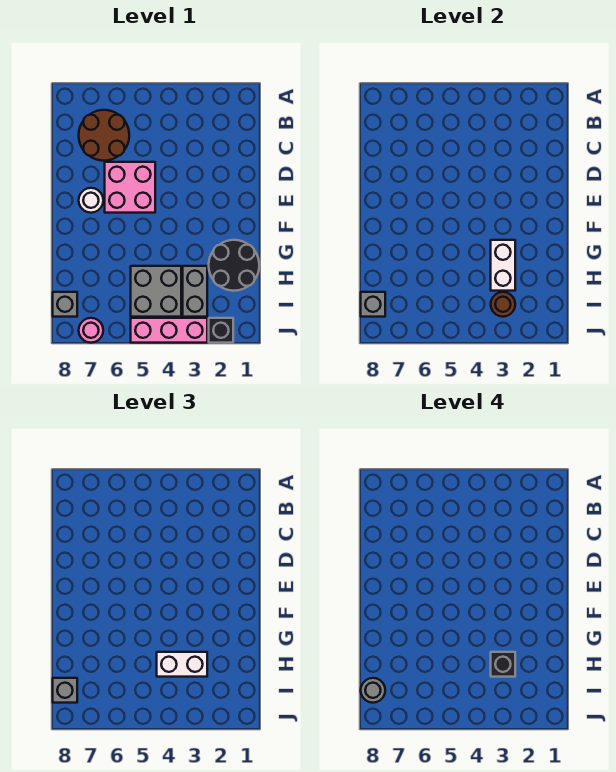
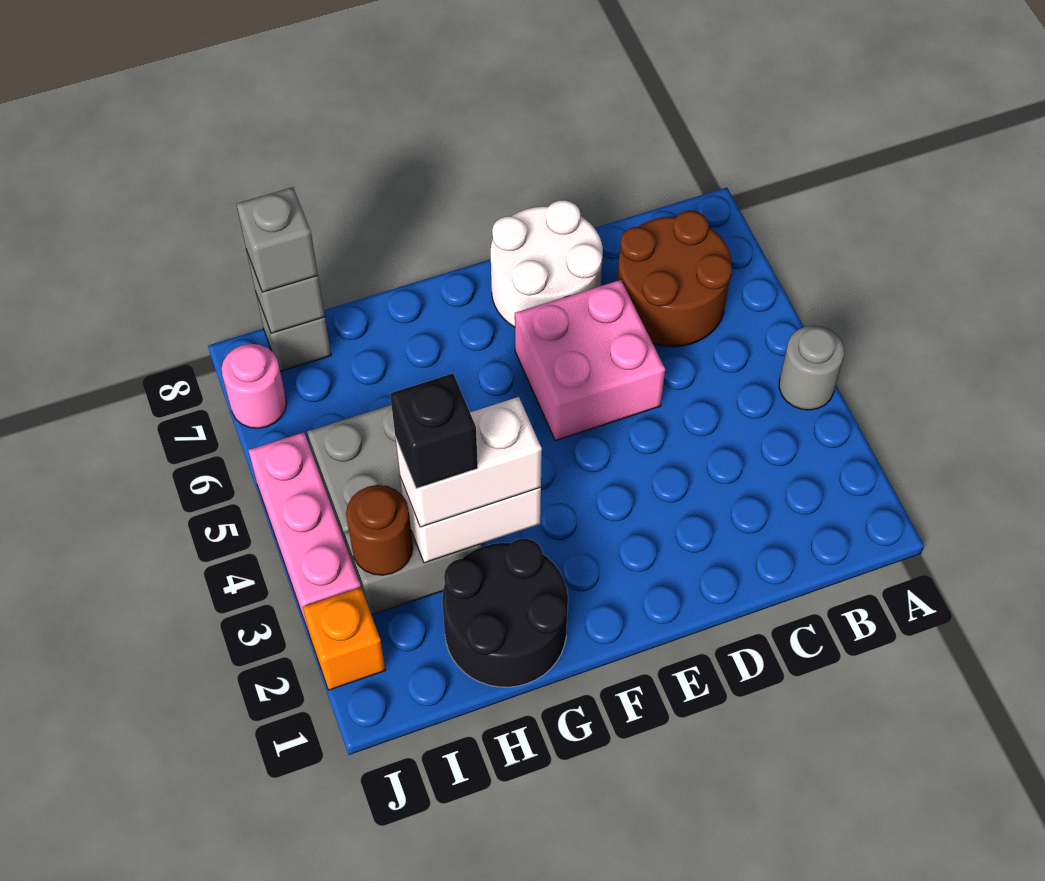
white round brick E7 level 1 -> white round brick D7:E8 level 1
white brick H3:H4 level 3 -> white brick G3:H3 level 3
grey round brick I8 level 4 -> grey round brick A4 level 1
black brick J2 level 1 -> orange brick J2 level 1

